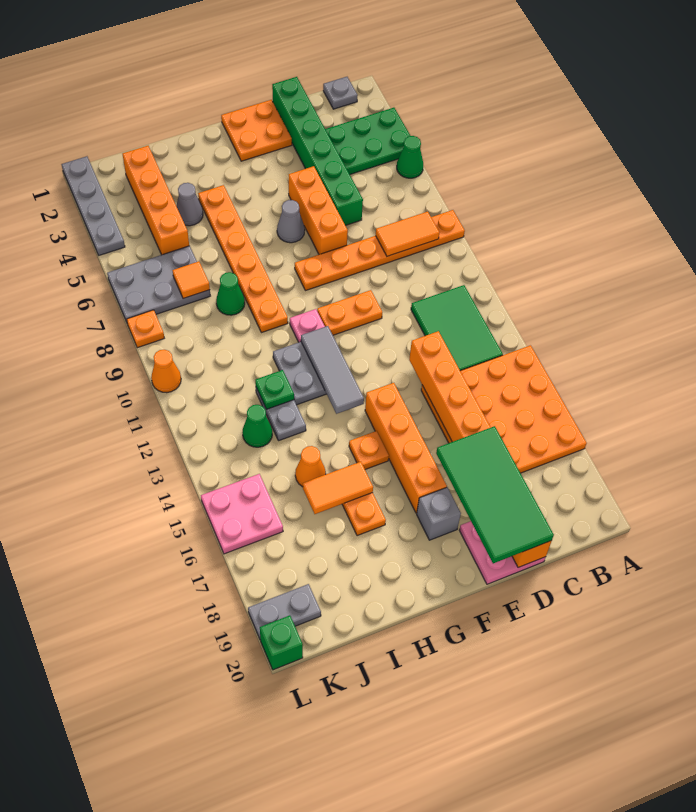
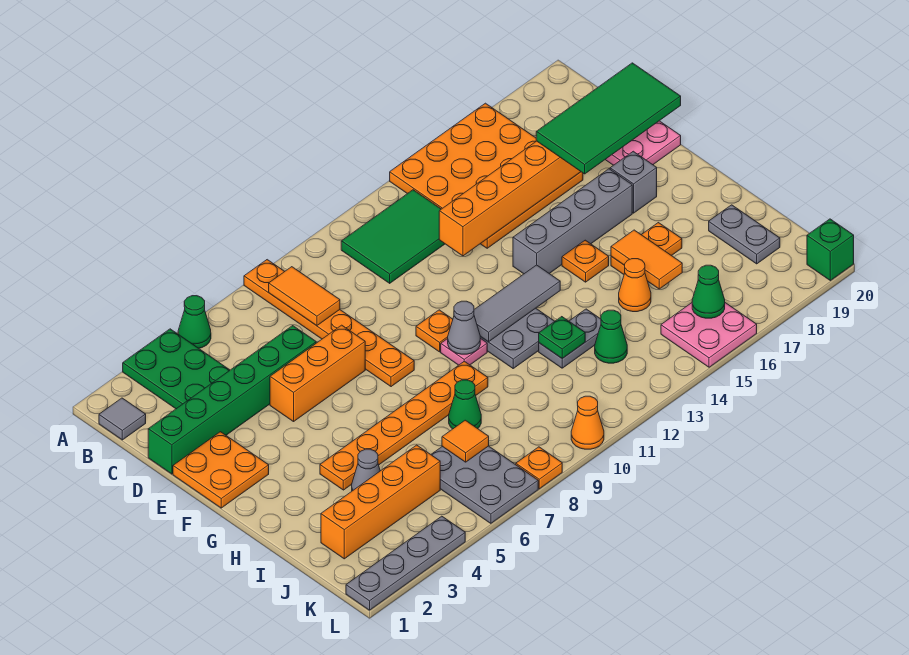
grey plate B1 level 1 -> grey tile B1 level 1
orange plate E10:F10 level 1 -> orange plate F10 level 1
grey cone F6 level 1 -> grey cone G10 level 2
orange brick F14:F17 level 1 -> grey brick F14:F17 level 1
none -> green cone K16 level 2
grey plate K19:L19 level 1 -> grey plate I19:J19 level 1

